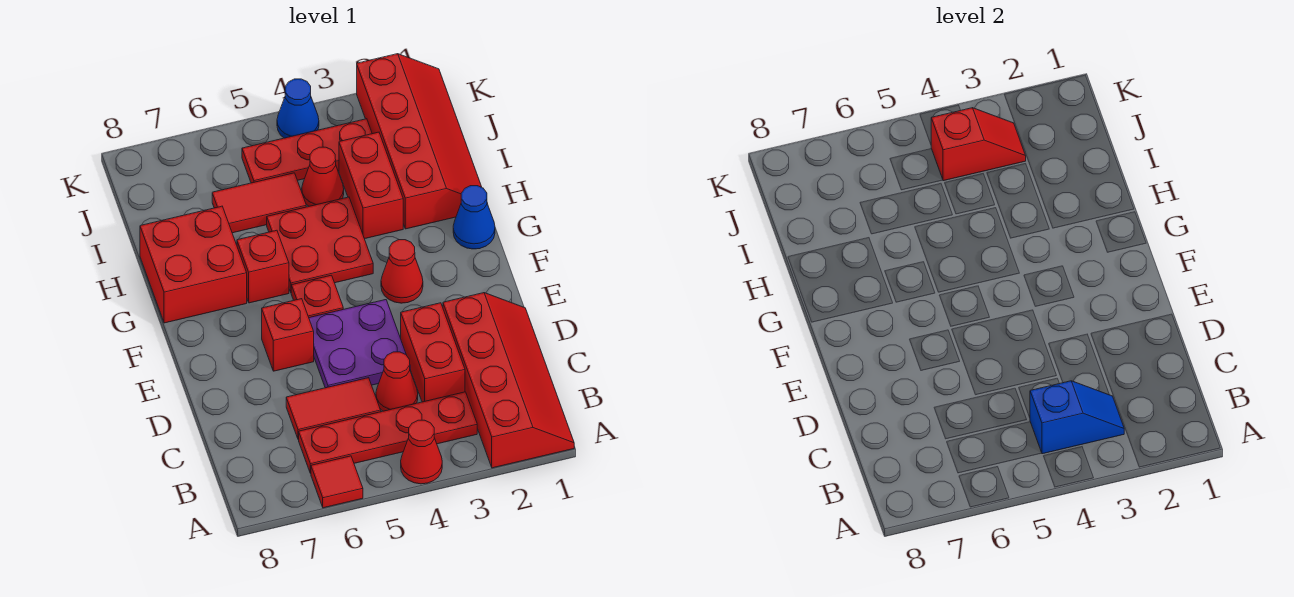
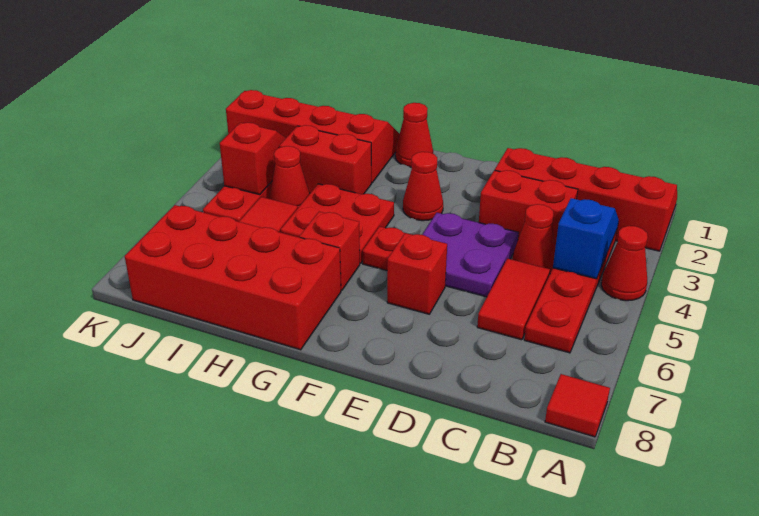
red tile A6 level 1 -> red tile A8 level 1
blue cone G1 level 1 -> red cone G1 level 1
red brick G7:H8 level 1 -> red brick G7:J8 level 1
blue cone K4 level 1 -> none

